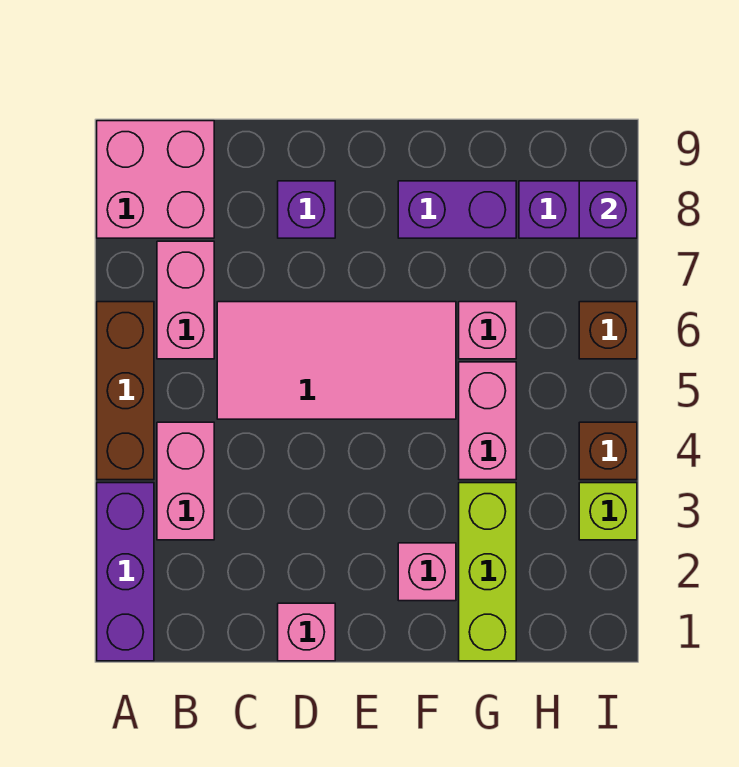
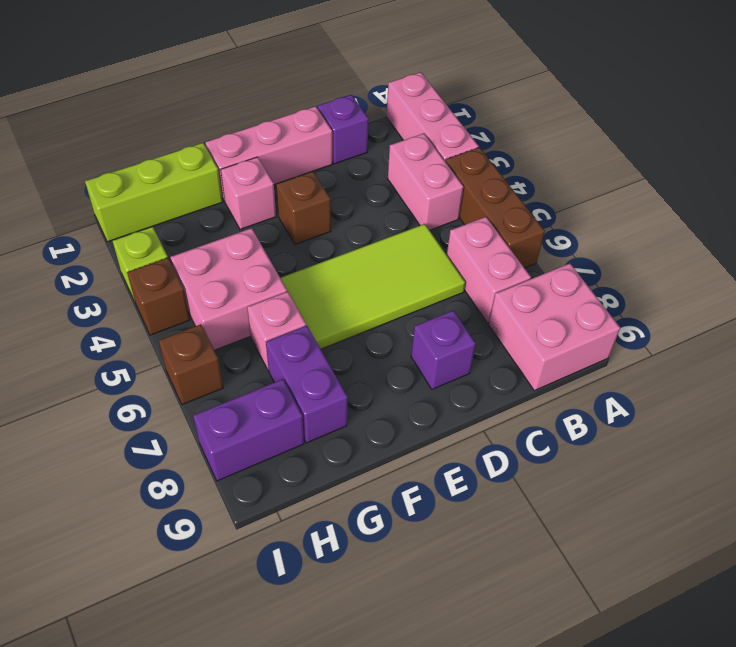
purple brick A1:A3 level 1 -> pink brick A1:A3 level 1
pink tile C5:F6 level 1 -> lime tile C5:F6 level 1
pink brick D1 level 1 -> pink brick D1:F1 level 1
none -> brown brick E3 level 1
purple brick F8:G8 level 1 -> purple brick G7:G8 level 1
lime brick G1:G3 level 1 -> lime brick G1:I1 level 1
pink brick G4:G5 level 1 -> pink brick G4:H5 level 1
purple brick I8 level 2 -> purple brick C1 level 1

